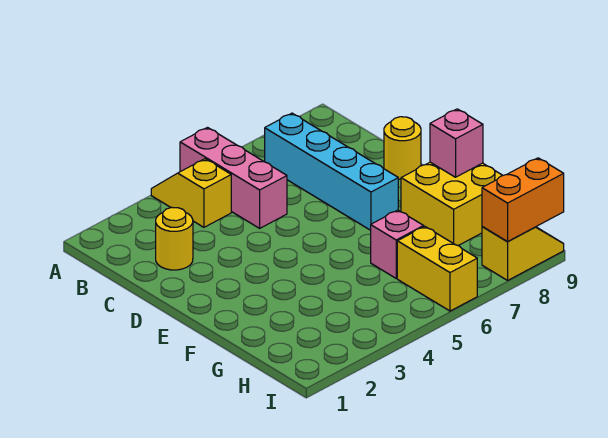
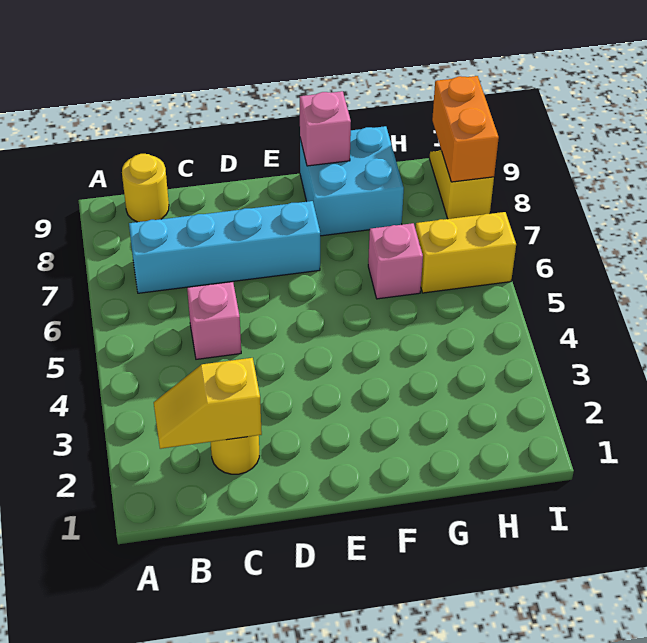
yellow slope A4:B4 level 1 top B -> yellow slope B2:C2 level 2 top C
pink brick A5:C5 level 1 -> pink brick C5 level 1
yellow round brick D9 level 1 -> yellow round brick B9 level 1
yellow brick F8:G9 level 1 -> cyan brick F8:G9 level 1

